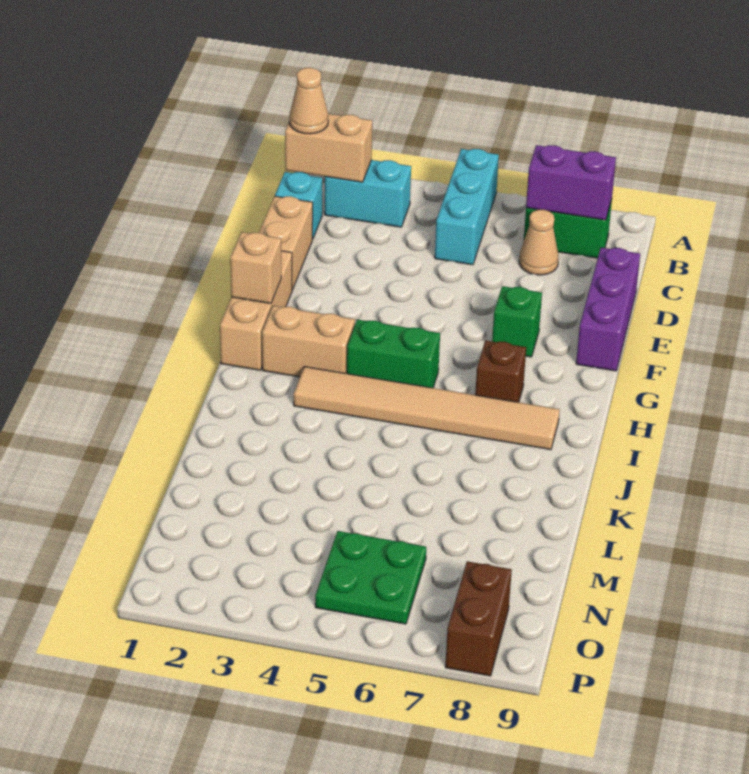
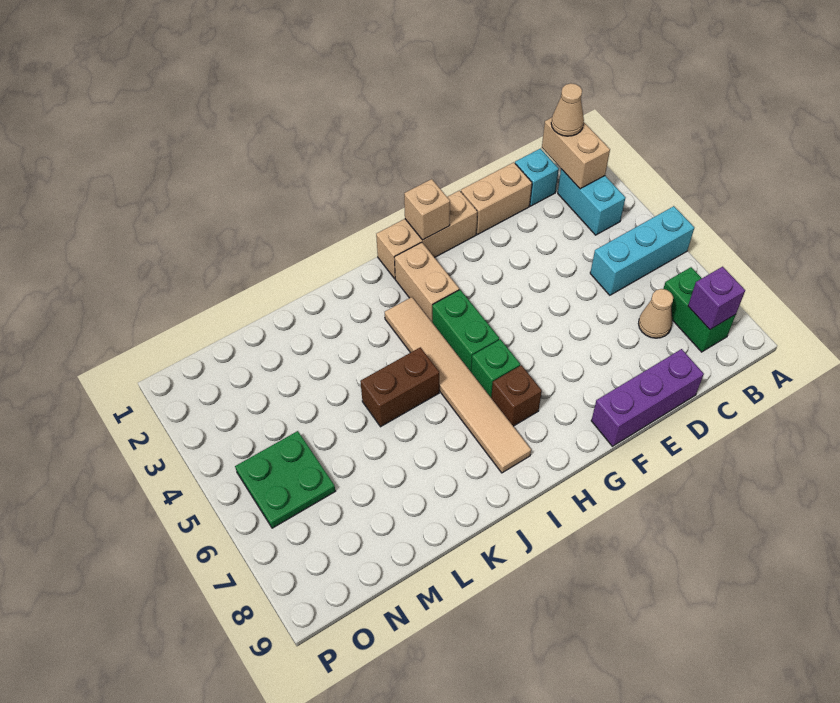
purple brick B7:B8 level 2 -> purple brick B8 level 2
green brick F7 level 1 -> green brick H6 level 1
brown brick O8:P8 level 1 -> brown brick J5:K5 level 1

